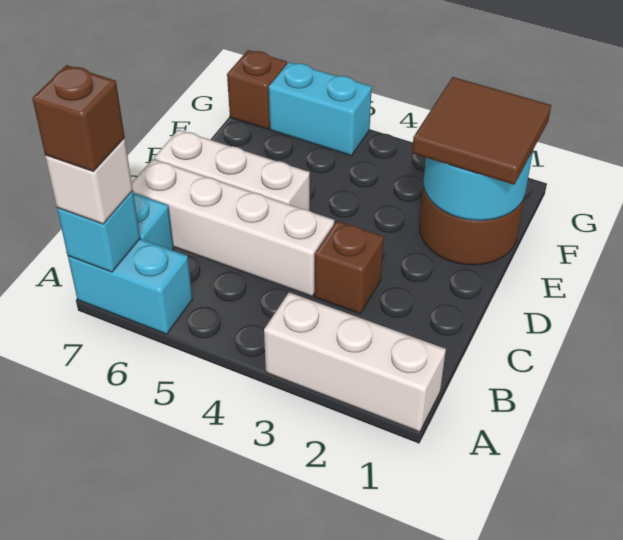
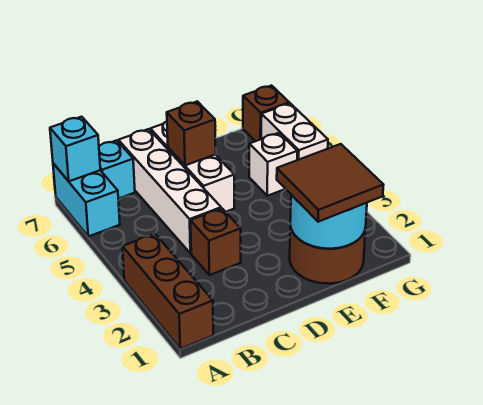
white brick A1:A3 level 1 -> brown brick A1:A3 level 1
white brick A7 level 3 -> white brick F5 level 1
brown brick A7 level 4 -> brown brick D6 level 2
cyan brick G5:G6 level 1 -> white brick G5:G6 level 1

